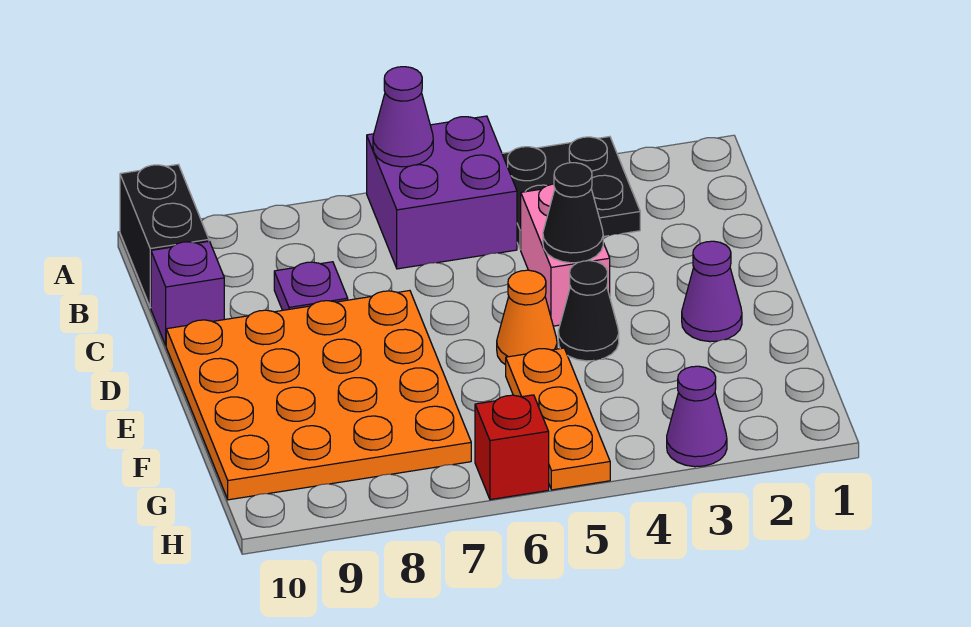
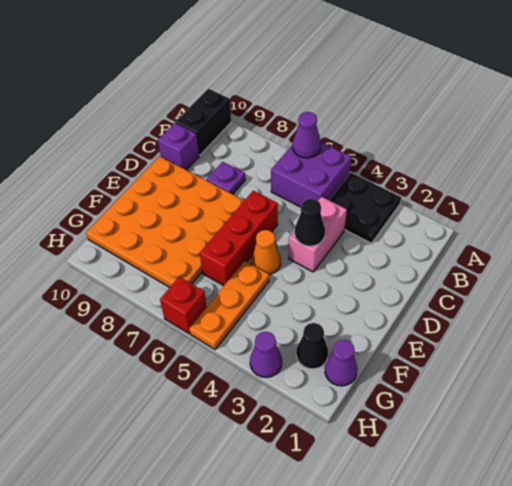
none -> red brick D6:F6 level 1
purple cone E2 level 1 -> purple cone G1 level 1
black cone E4 level 1 -> black cone G2 level 1

